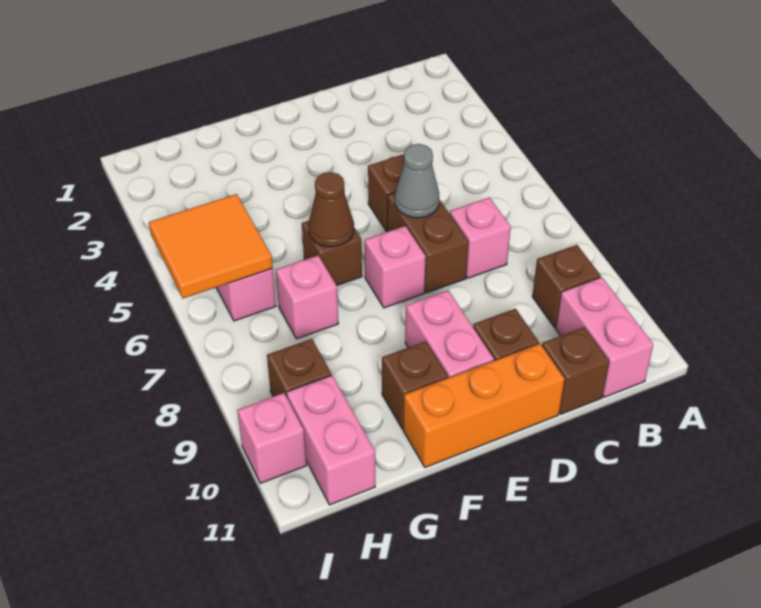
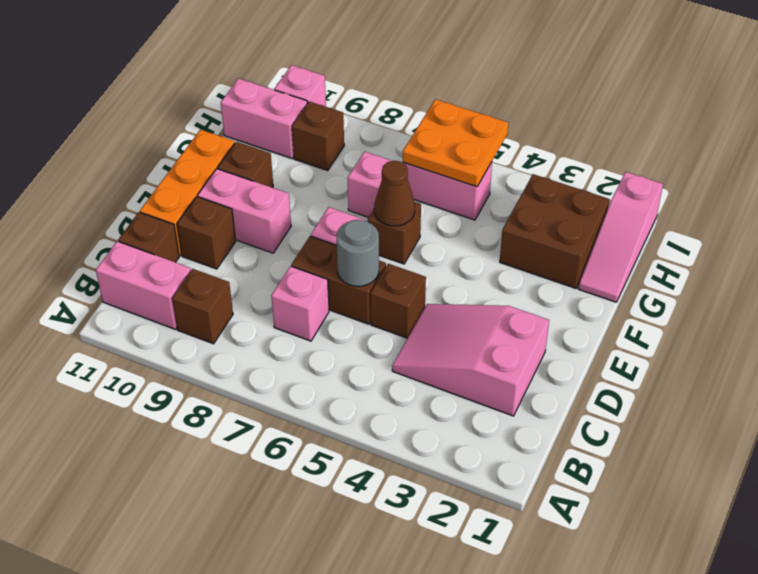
none -> pink slope C2:D4 level 1 top 2
grey cone D6 level 2 -> grey round brick D6 level 2
none -> pink slope G1:I1 level 1 top I
none -> brown brick G2:H3 level 1
orange tile H5:I6 level 2 -> orange plate H5:I6 level 2

